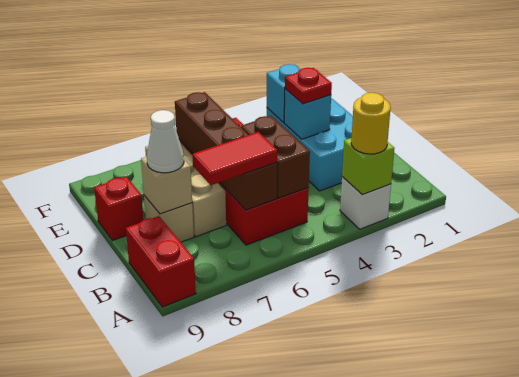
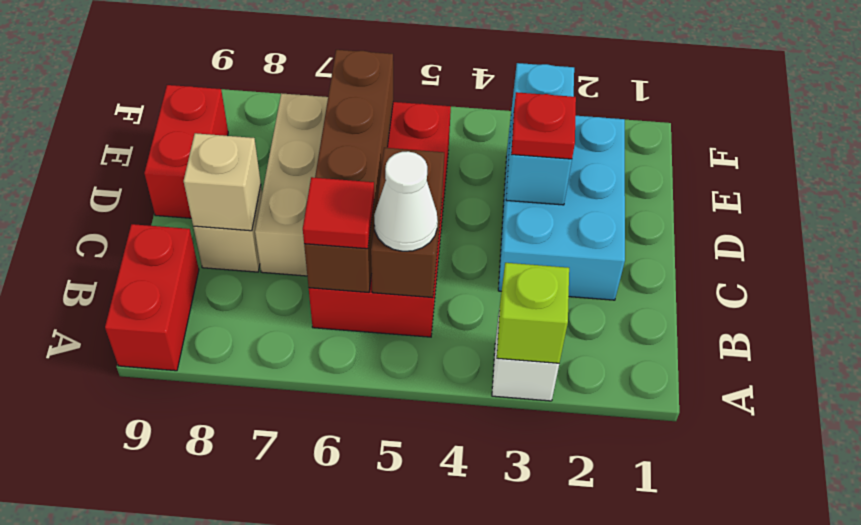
yellow round brick A3 level 3 -> none
red tile B6:B7 level 3 -> red tile B6 level 3
white cone C8 level 3 -> white cone B5 level 3
red brick D9 level 1 -> red brick D9:E9 level 1

